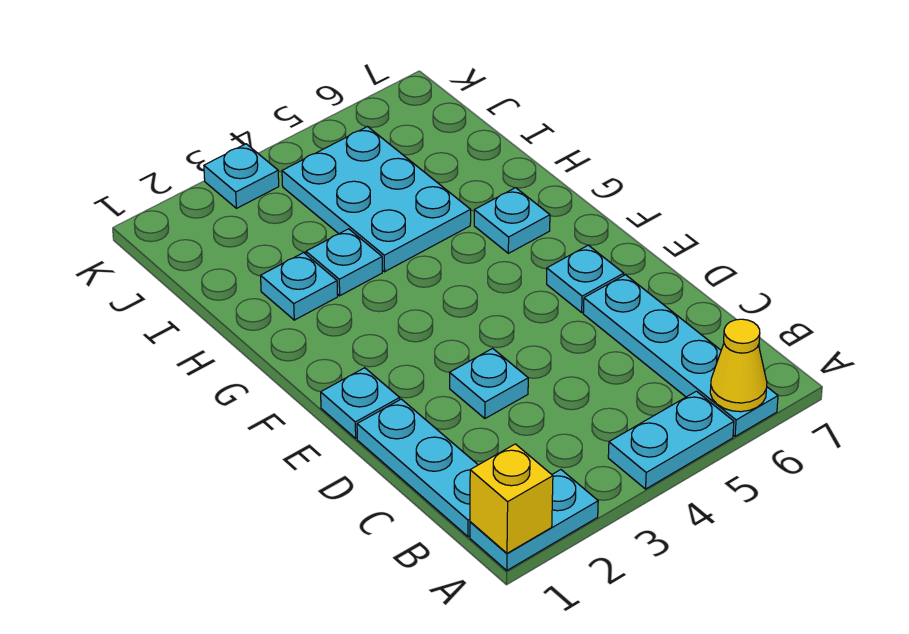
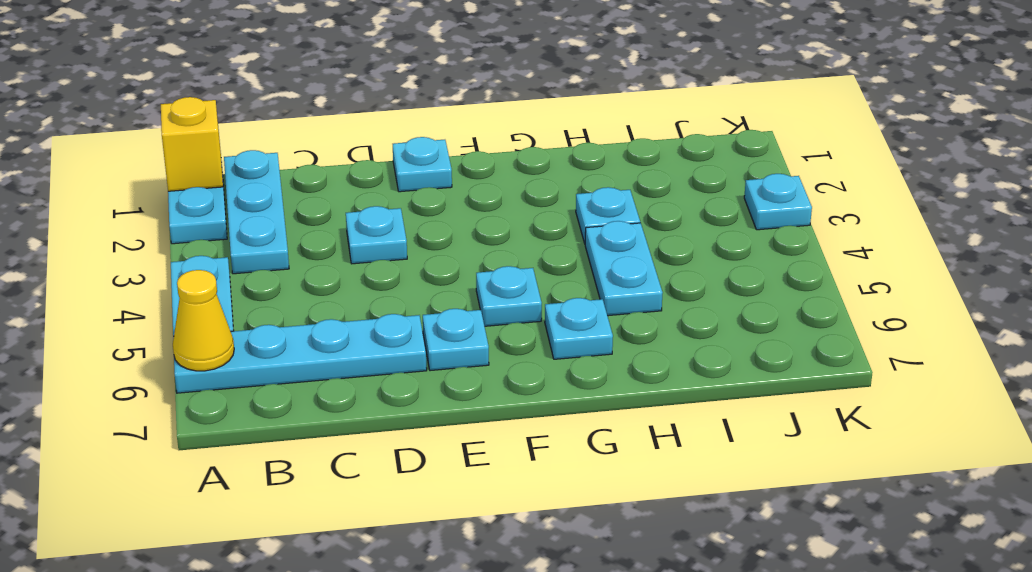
cyan plate B1:D1 level 1 -> cyan plate B1:B3 level 1
cyan plate H2 level 1 -> cyan plate F5 level 1
cyan plate H4:J5 level 1 -> cyan plate H4:H5 level 1

